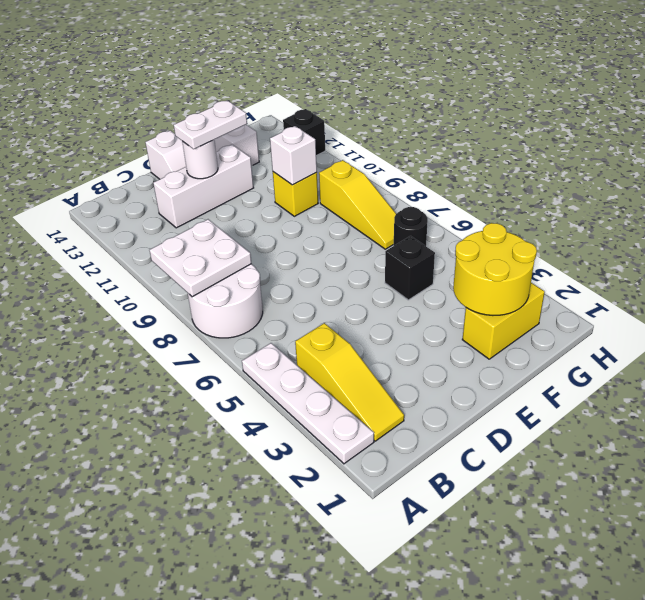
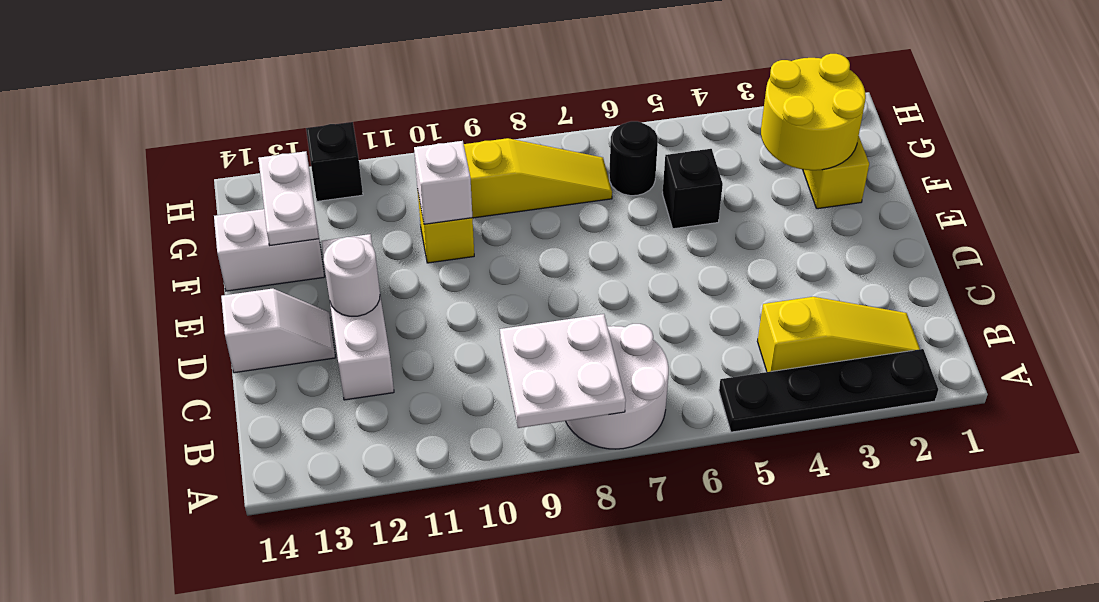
white plate A2:A5 level 1 -> black plate A2:A5 level 1
white plate D12:E12 level 3 -> white plate F13:G13 level 2

